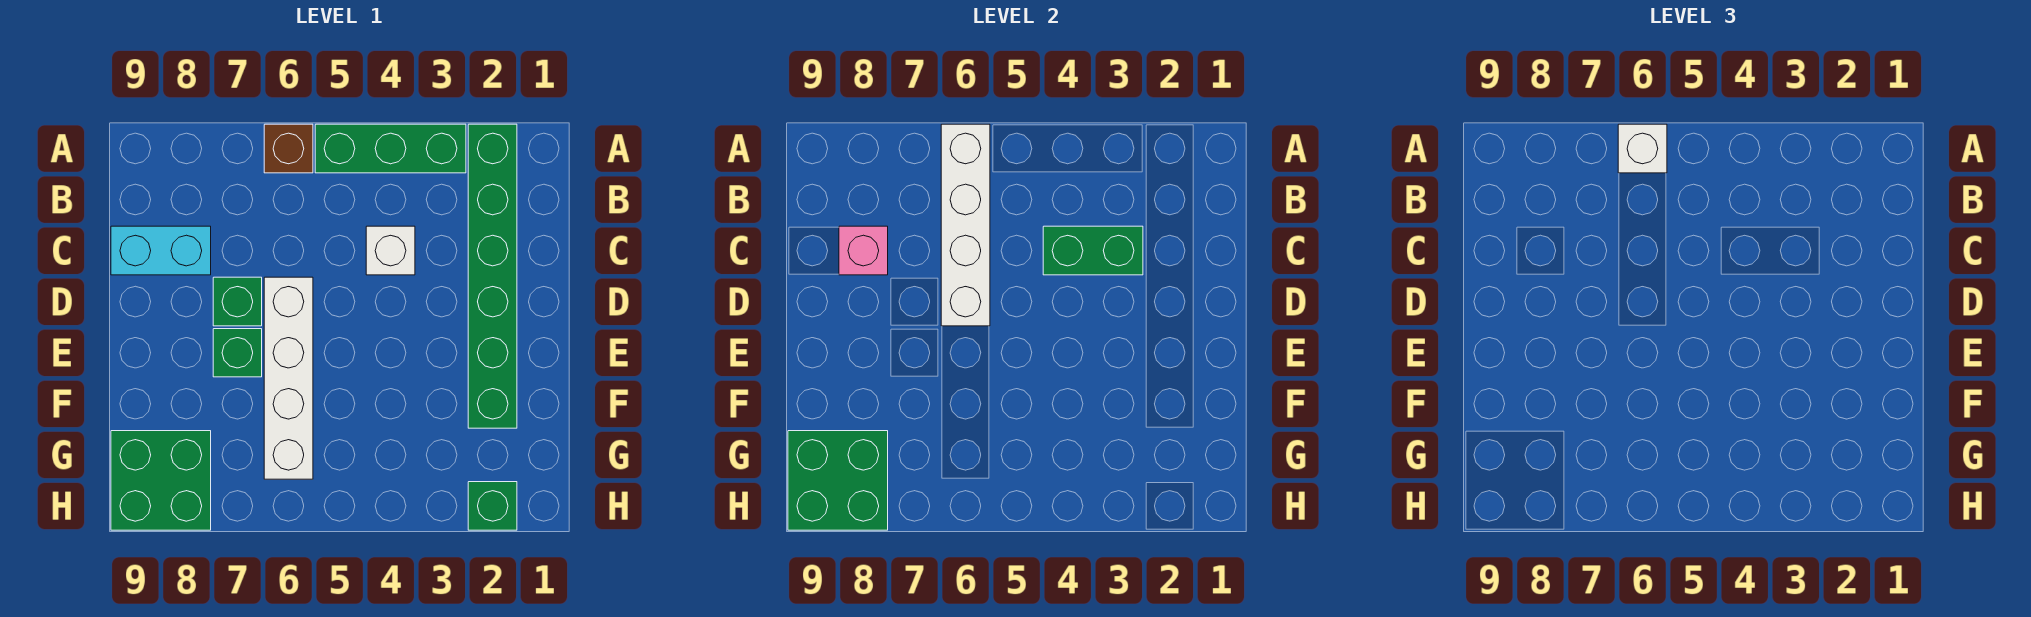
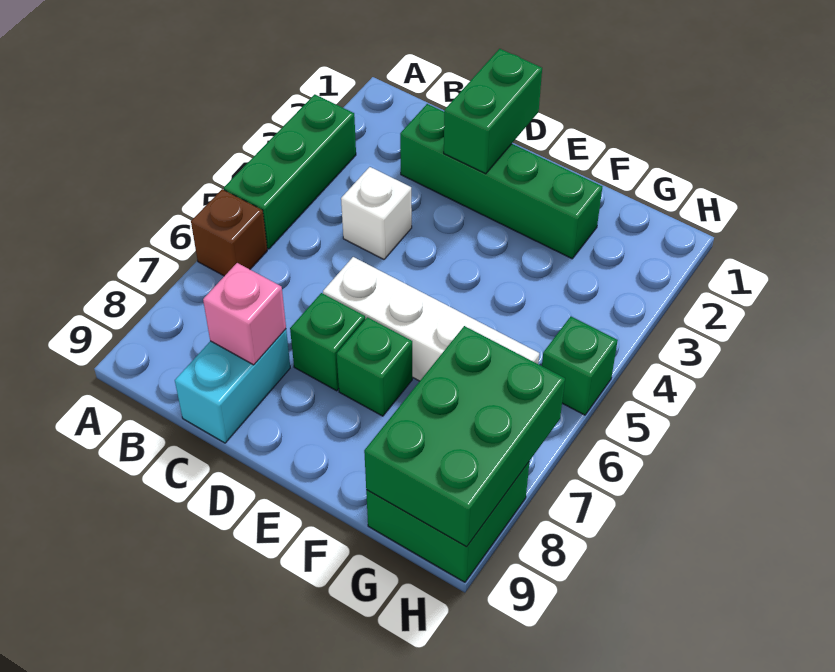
green brick A2:F2 level 1 -> green brick C2:F2 level 1
white brick A6:D6 level 2 -> none
white brick A6 level 3 -> none
green brick C3:C4 level 2 -> green brick D1:D2 level 2
green brick G8:H9 level 2 -> green brick G7:H9 level 2
green brick H2 level 1 -> green brick H5 level 1

